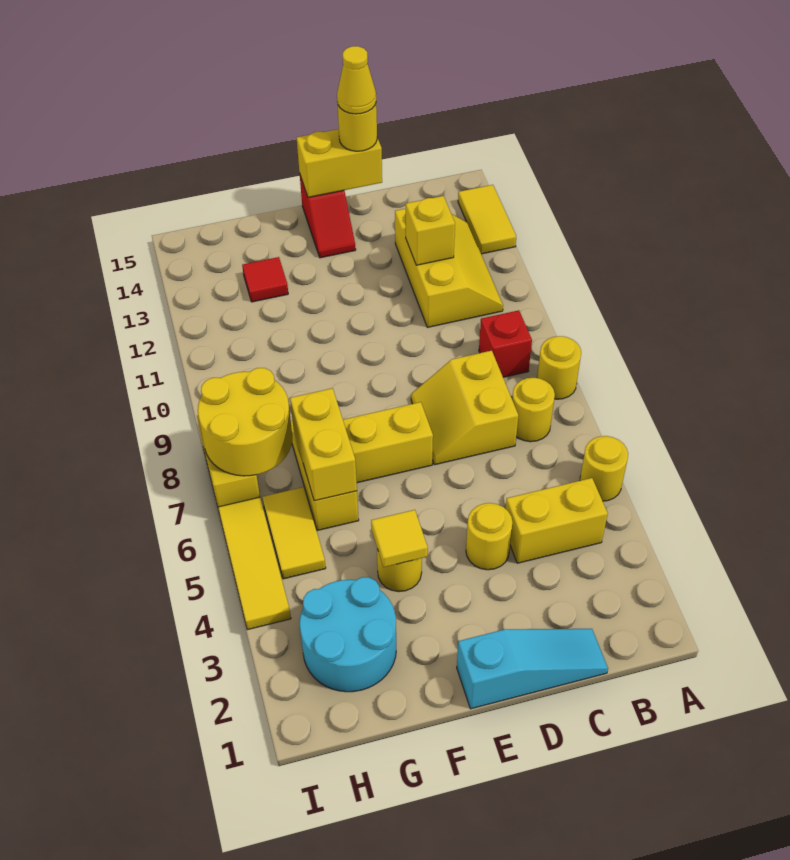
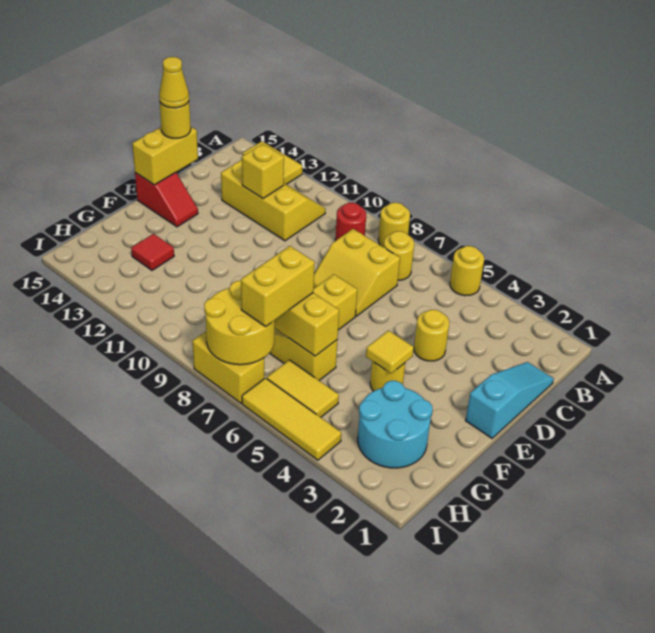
yellow brick B4:C4 level 1 -> yellow brick G7:H7 level 3
red brick B9 level 1 -> red round brick B9 level 1

